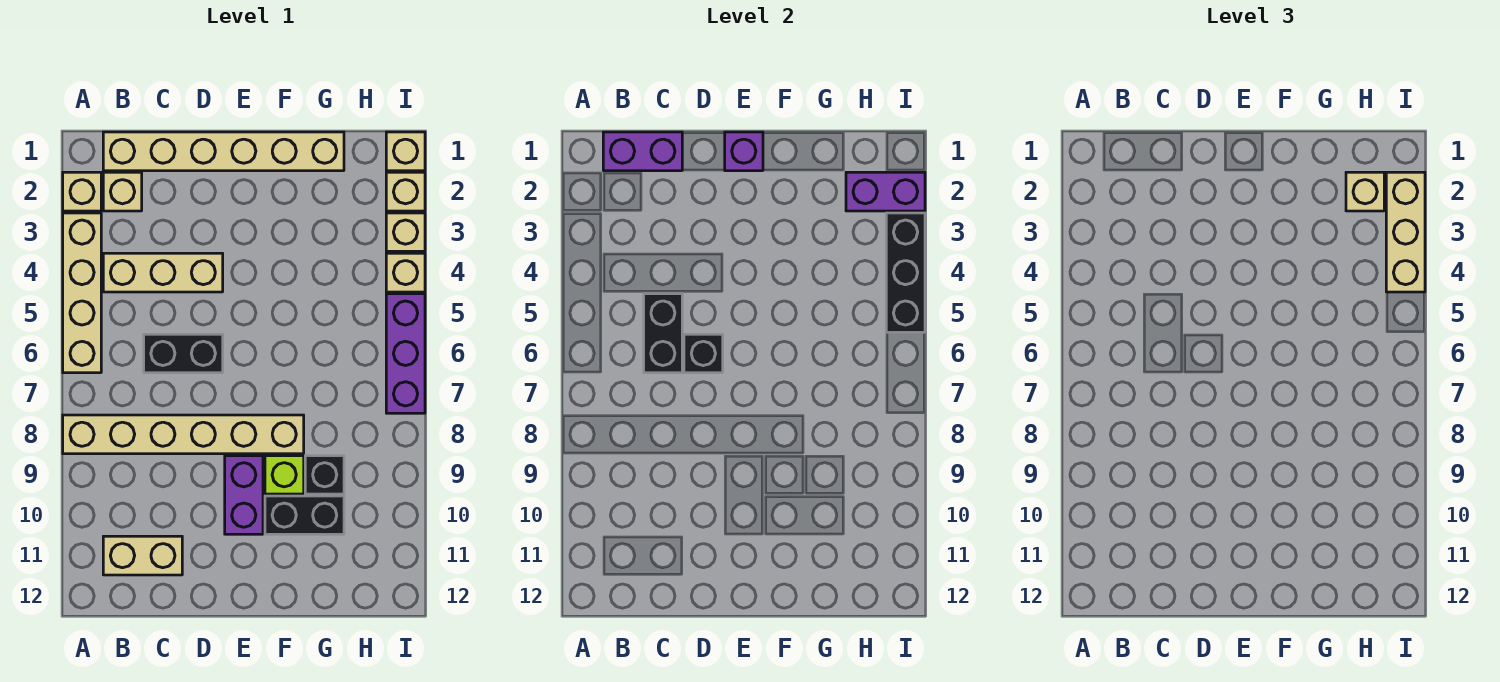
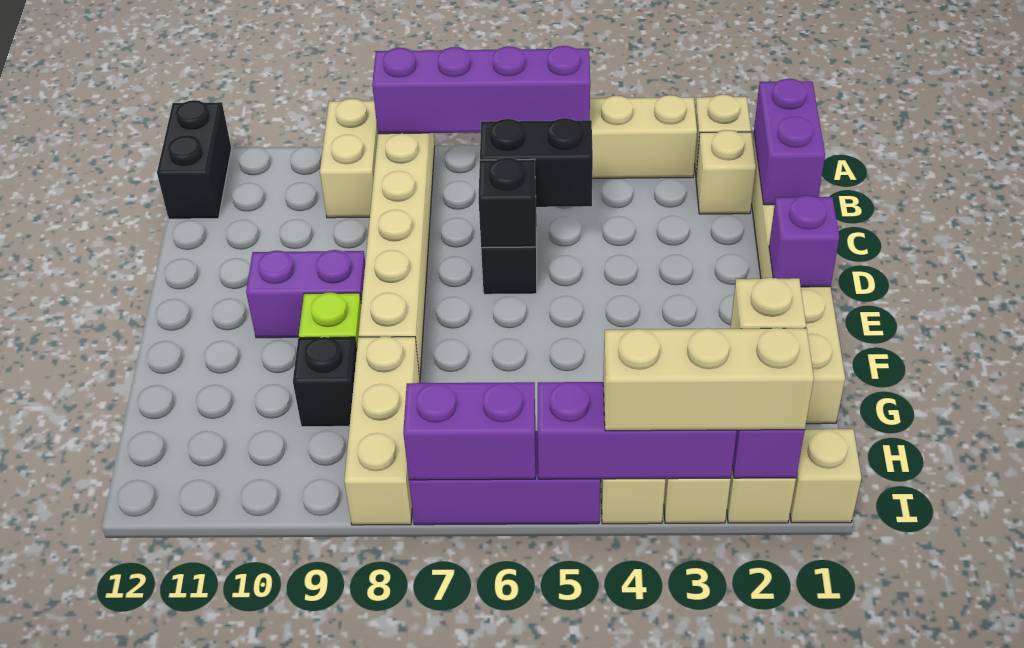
none -> purple brick A5:A8 level 2
tan brick B4:D4 level 1 -> tan brick G8:I8 level 1
tan brick B11:C11 level 1 -> tan brick A9:B9 level 1
black brick F10:G10 level 1 -> black brick A12:B12 level 1
black brick I3:I5 level 2 -> purple brick I3:I5 level 2
none -> purple brick I6:I7 level 2

